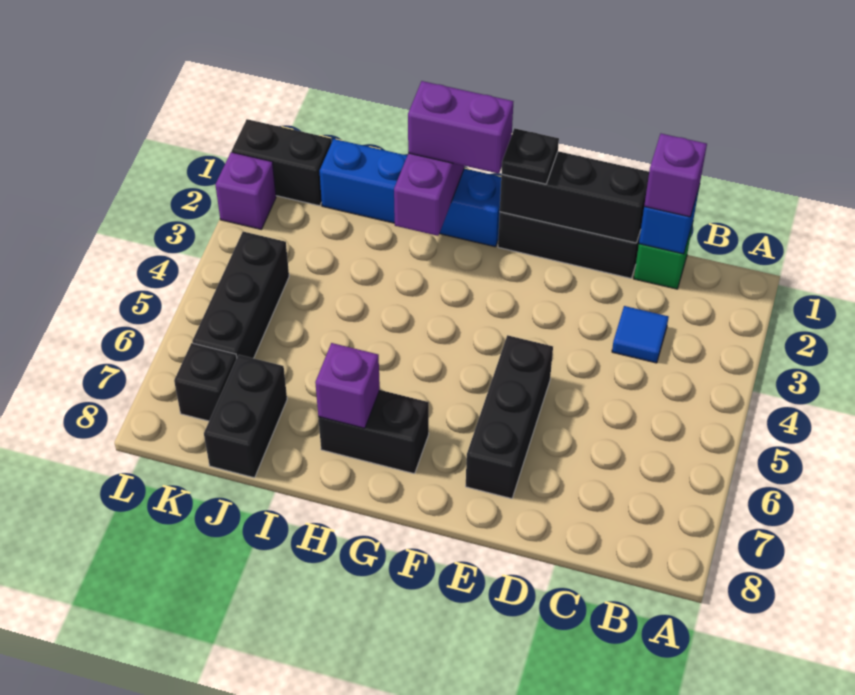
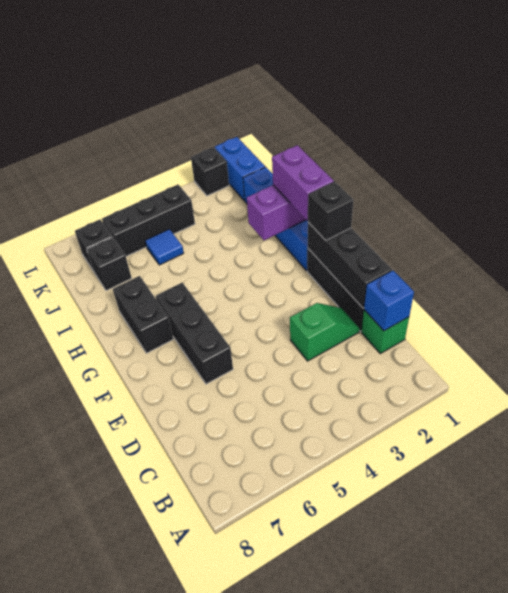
purple brick C1 level 3 -> none
blue tile C3 level 1 -> blue tile J5 level 1
none -> green slope D2:D3 level 1 top 3
black brick E5:E7 level 1 -> black brick E6:G6 level 1
black plate F1 level 3 -> black brick F1 level 3
purple brick H7 level 2 -> none
black brick J7:J8 level 1 -> black brick J7 level 1
black brick K1:L1 level 1 -> blue brick K1:L1 level 1
purple brick L2 level 1 -> black brick L2 level 1

